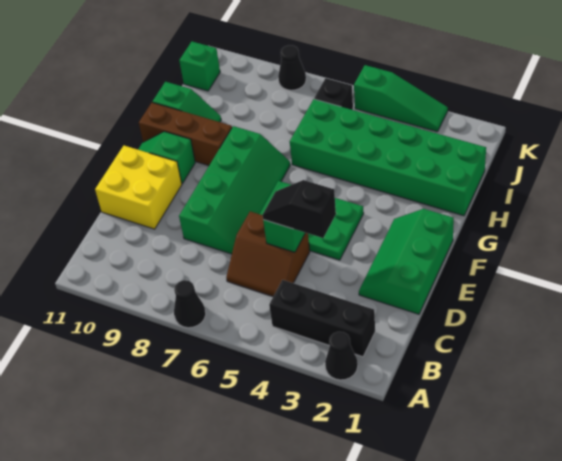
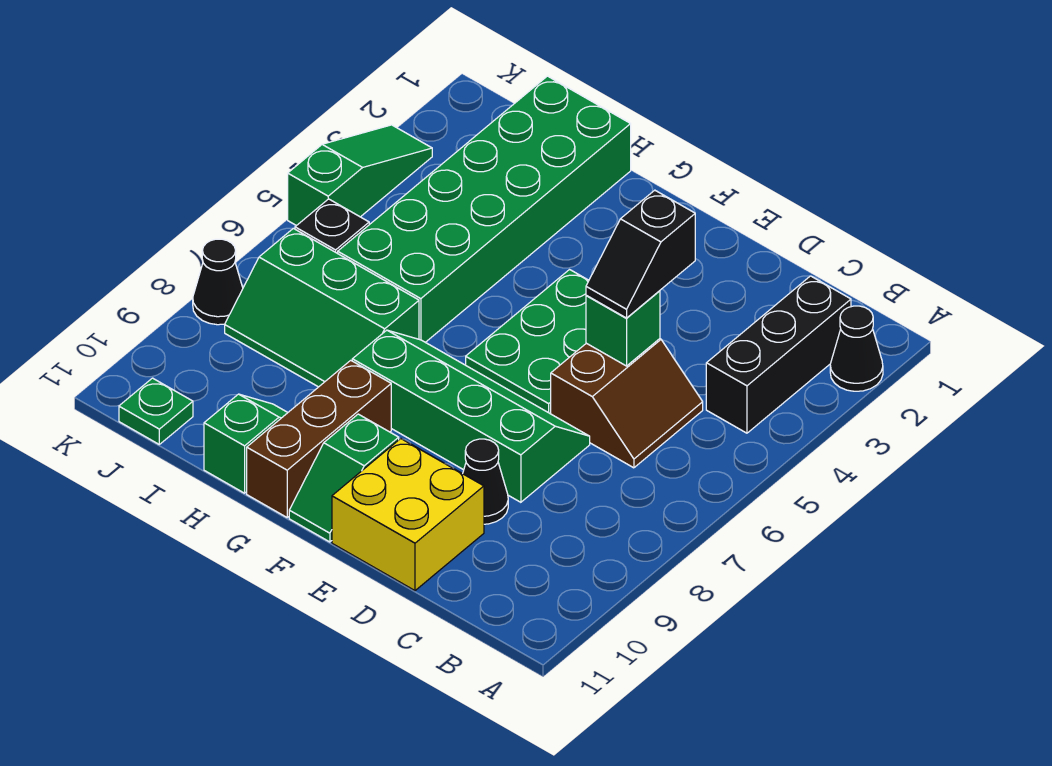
black cone A7 level 1 -> black cone D9 level 1
green slope D1:F2 level 1 top 1 -> green slope H7:J8 level 1 top 7
green brick J11 level 1 -> green plate J11 level 1

